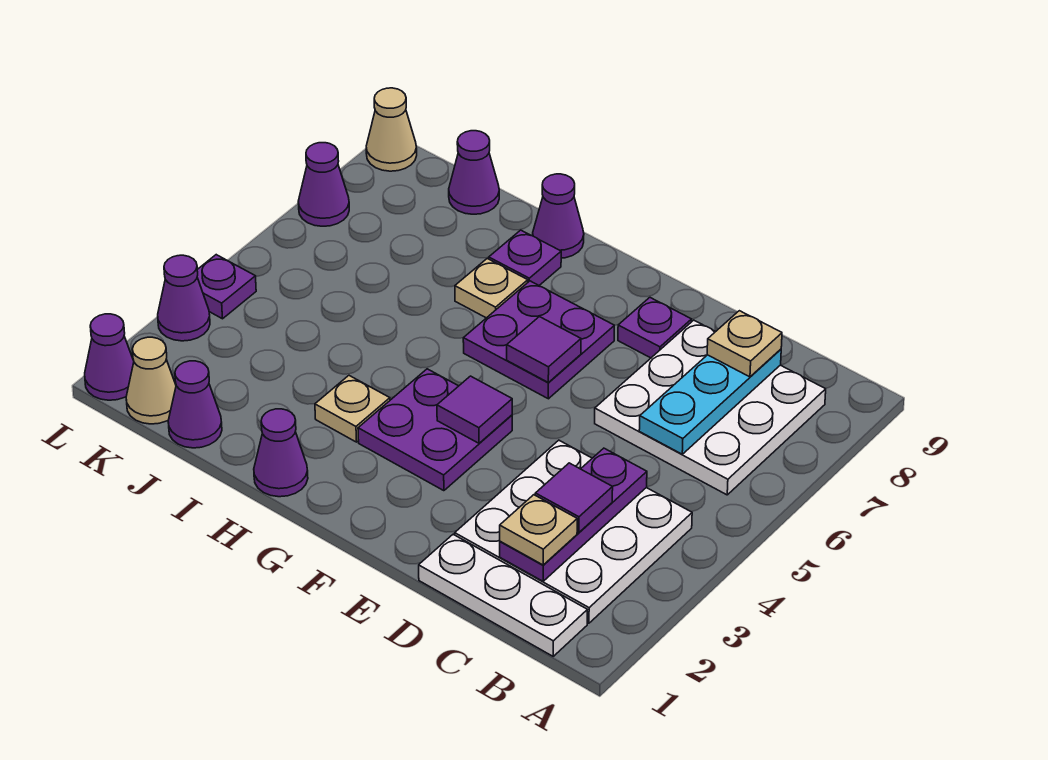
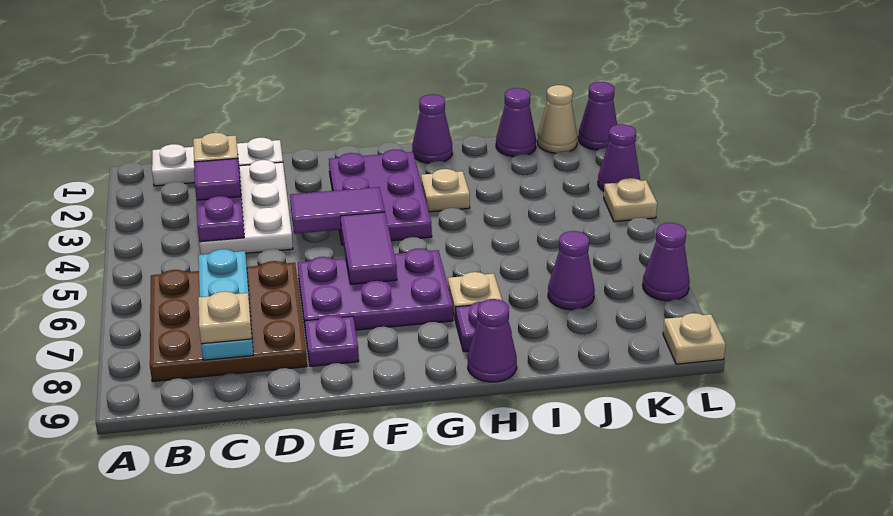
white plate B2:D4 level 1 -> white plate C2:D4 level 1
white plate B6:D8 level 1 -> brown plate B6:D8 level 1
purple plate F3:G4 level 1 -> purple plate F2:G4 level 1
purple tile F4 level 2 -> purple tile E4:F4 level 2
purple plate F6:G7 level 1 -> purple plate E6:G7 level 1
purple tile F6 level 2 -> purple tile F5:F6 level 2
purple cone J9 level 1 -> purple cone J7 level 1
purple plate L4 level 1 -> tan plate L4 level 1
tan cone L9 level 1 -> tan plate L9 level 1

